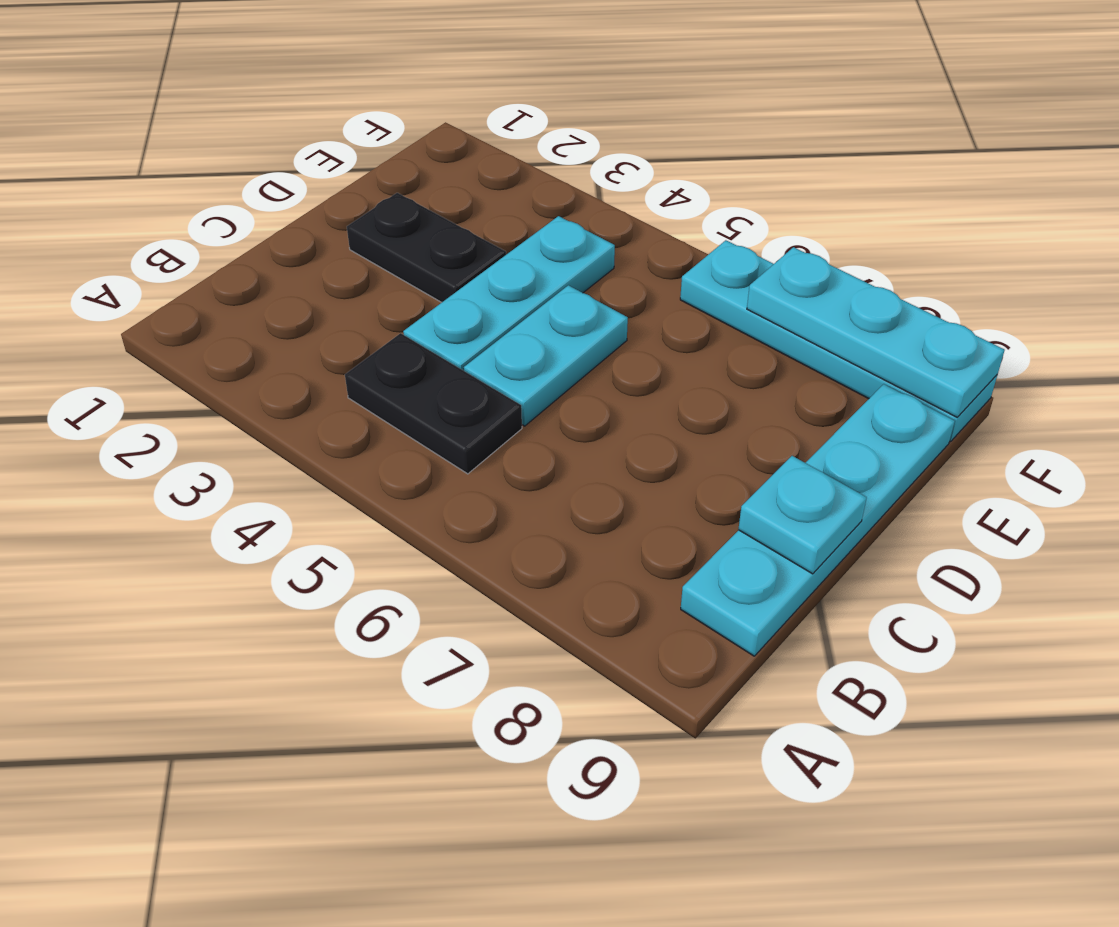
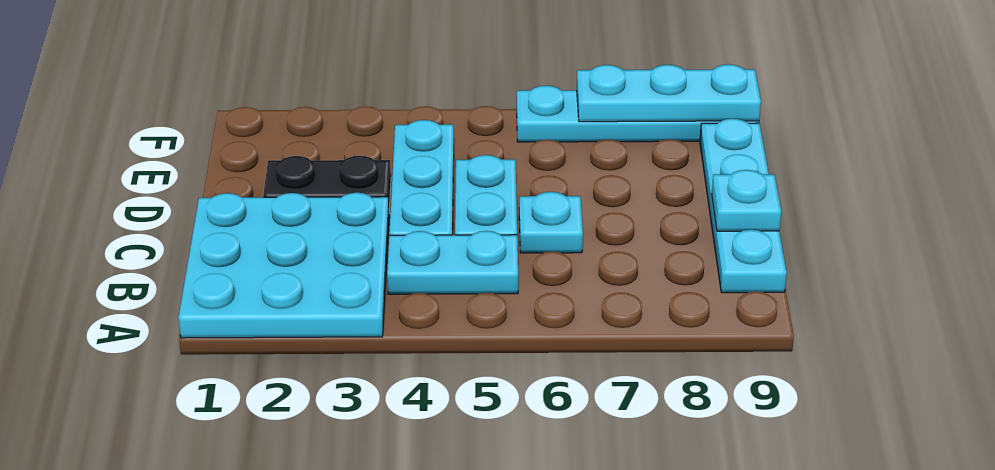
none -> cyan plate A1:C3 level 1
black plate B4:B5 level 1 -> cyan plate B4:B5 level 1
none -> cyan plate C6 level 1

